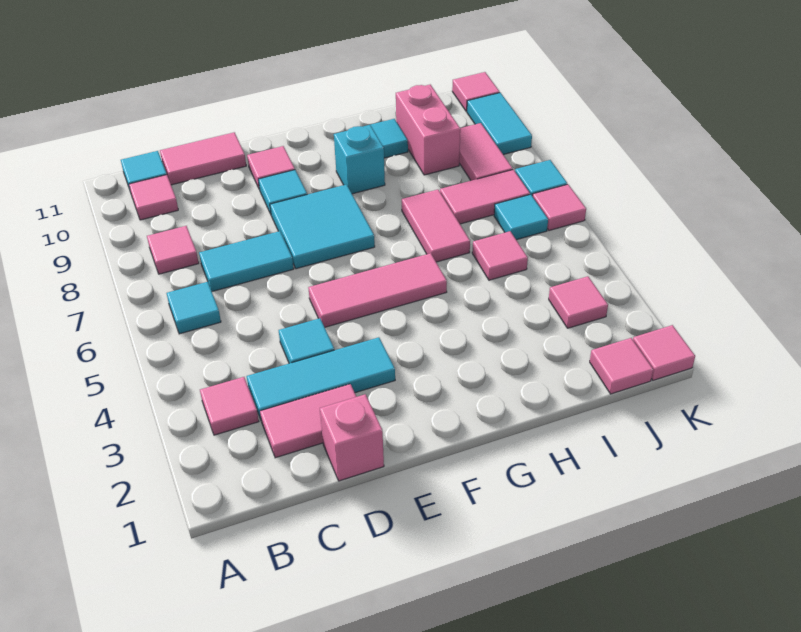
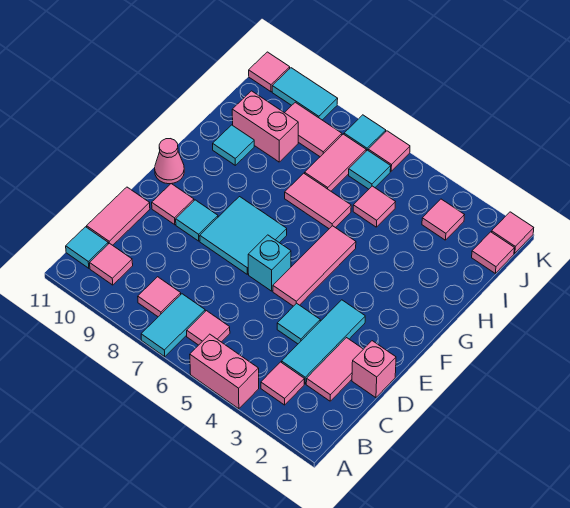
none -> pink brick A4:A5 level 1
cyan tile B6 level 1 -> pink tile B6 level 1
cyan tile C7:D7 level 1 -> cyan tile A7:B7 level 1
none -> pink cone F11 level 1
cyan brick G9 level 1 -> cyan brick E6 level 1

